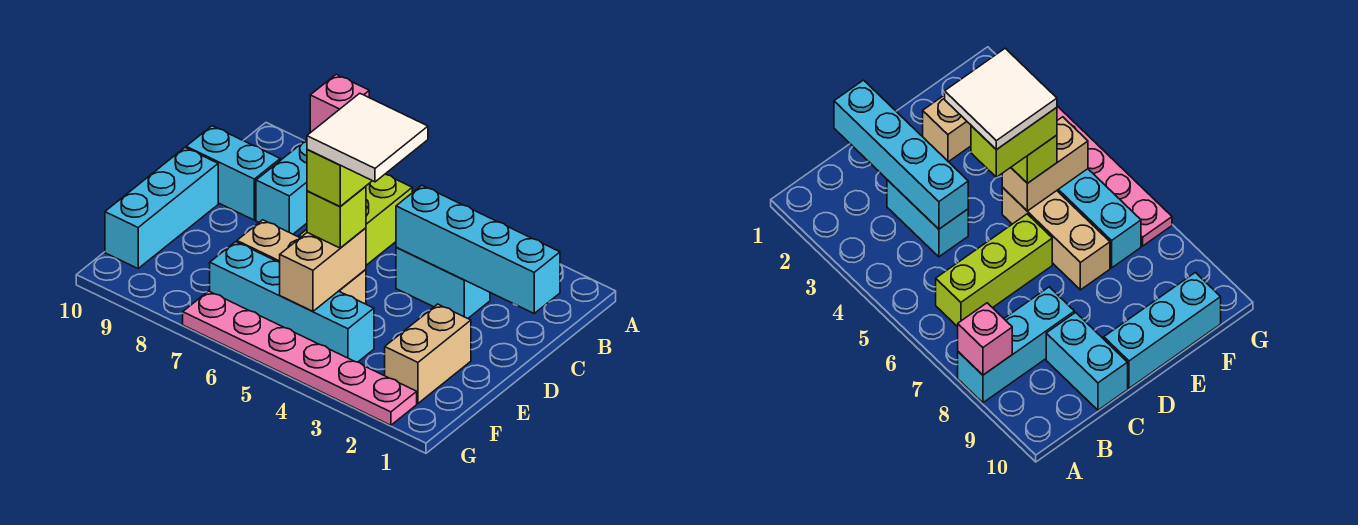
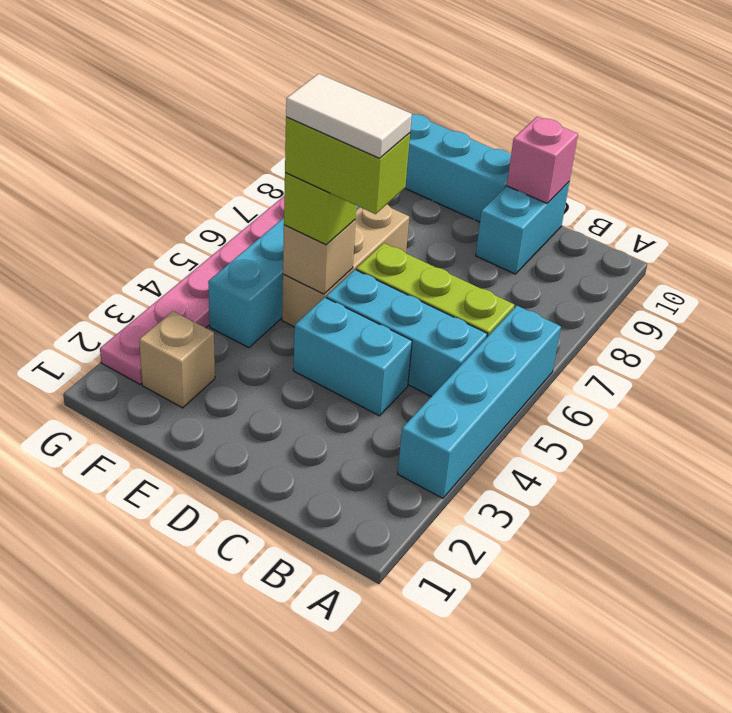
cyan brick A8:C8 level 1 -> cyan brick B5:D5 level 1
pink brick A8 level 2 -> pink brick C10 level 2
cyan brick C1:C4 level 2 -> cyan brick A3:A6 level 1
cyan brick C3:C4 level 1 -> cyan brick C4:D4 level 1
white tile D4:E5 level 5 -> white tile D5:E5 level 5
tan brick E2:F2 level 1 -> tan brick F2 level 1
tan brick E5:F5 level 2 -> tan brick E5 level 2

